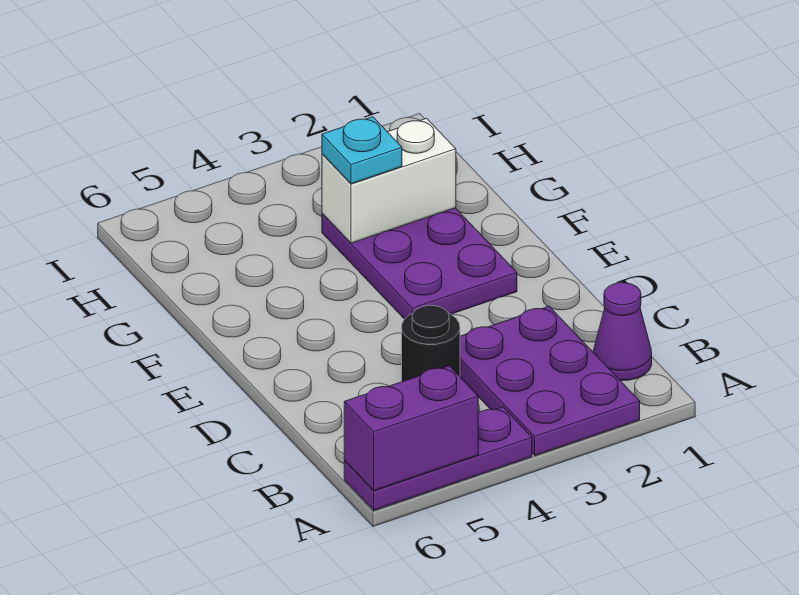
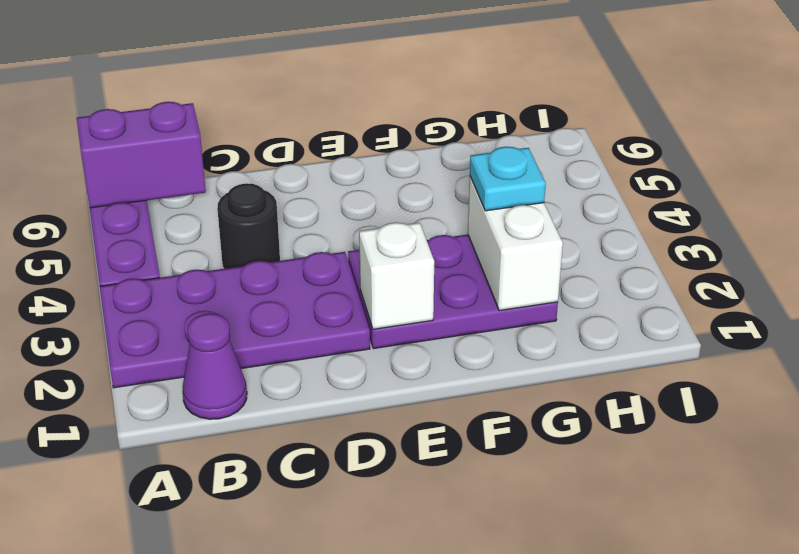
purple plate A2:C3 level 1 -> purple plate A2:D3 level 1
purple brick A5:A6 level 2 -> purple brick A6:B6 level 2
none -> white brick E2 level 2

